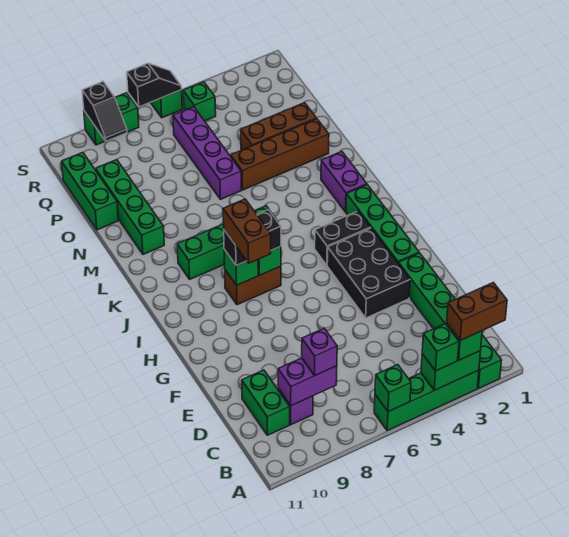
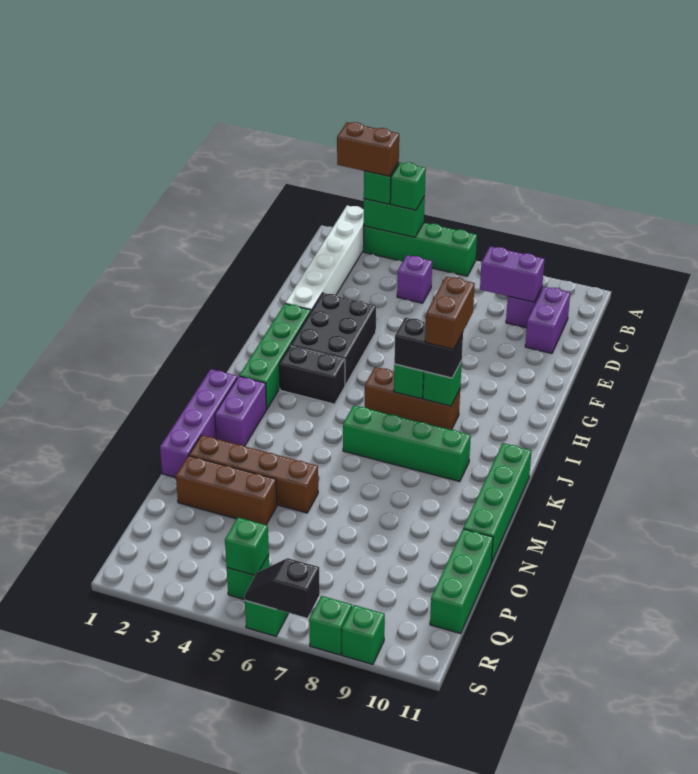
green brick A2:F2 level 1 -> white brick A2:F2 level 1
green brick A6 level 2 -> green brick R5 level 2
purple brick C8 level 3 -> purple brick C5 level 1
green brick C10:D10 level 1 -> purple brick C10:D10 level 1
brown brick I7:I8 level 1 -> brown brick I6:I8 level 1
green brick M10:P10 level 1 -> green brick K11:N11 level 1
purple brick N6:Q6 level 1 -> purple brick K1:N1 level 1
black slope R9:S9 level 2 top S -> none

